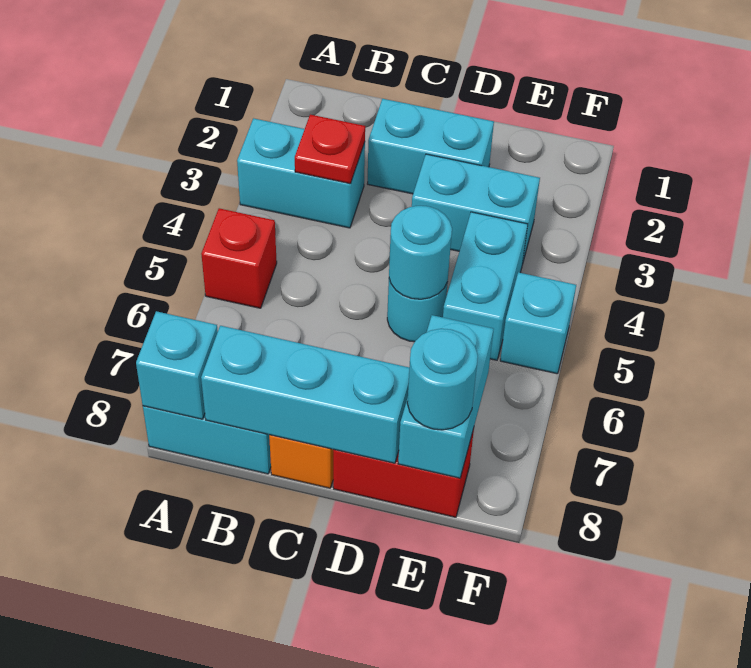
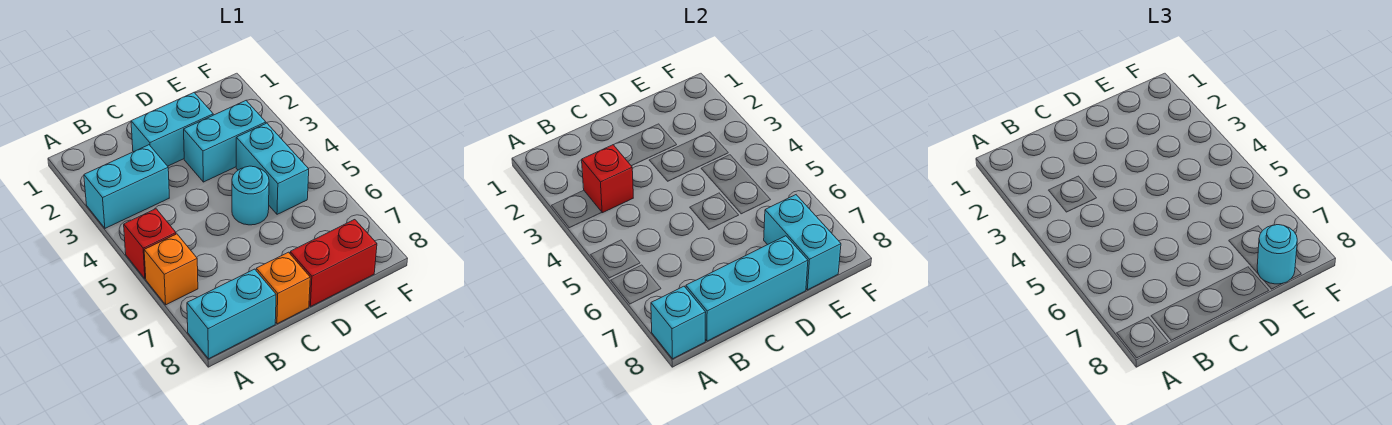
none -> orange brick A6 level 1
red plate B3 level 2 -> red brick B3 level 2
cyan round brick D5 level 2 -> none
cyan brick F5 level 1 -> none

